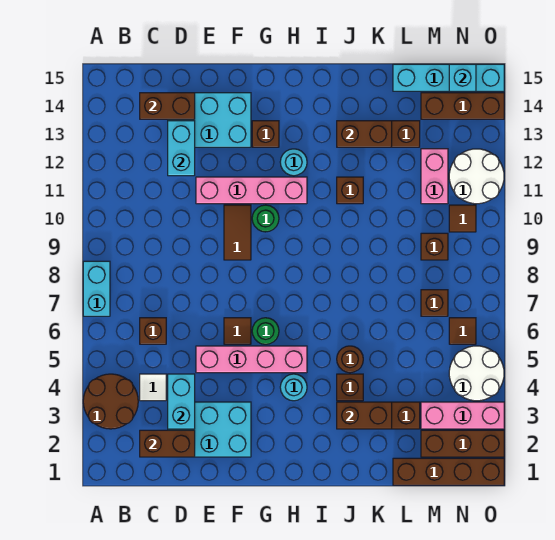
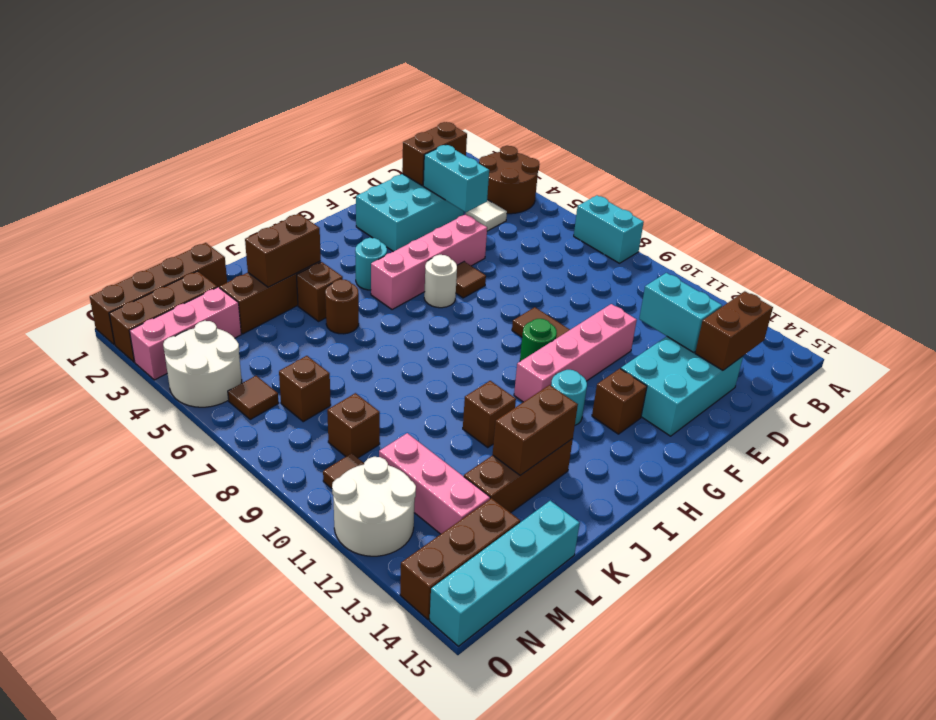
brown brick C6 level 1 -> none
green round brick G6 level 1 -> white round brick G6 level 1
pink brick M11:M12 level 1 -> pink brick M11:M13 level 1
cyan brick N15 level 2 -> none

